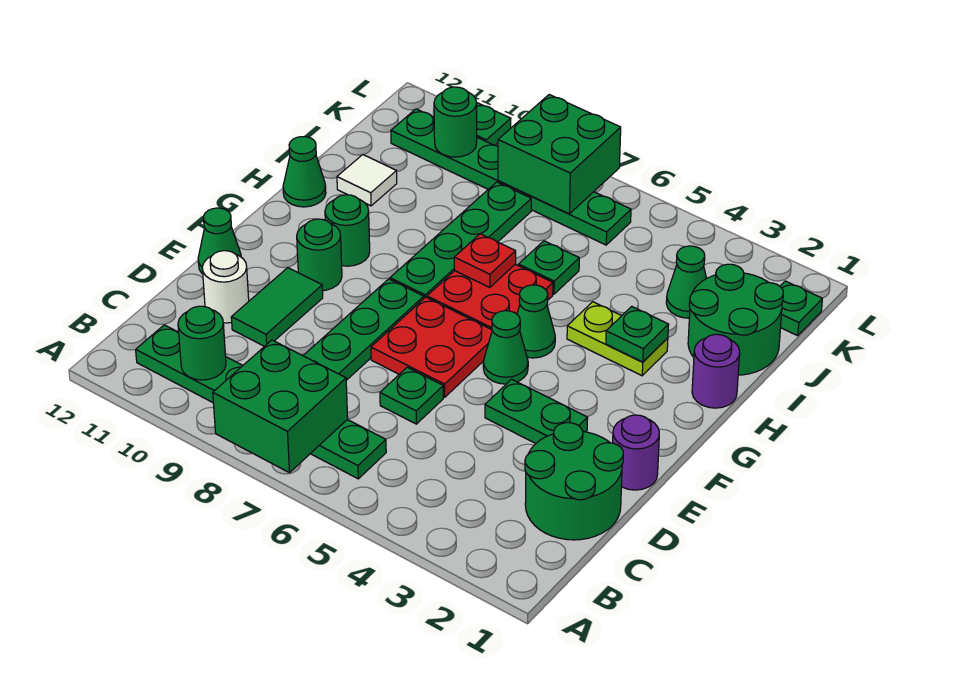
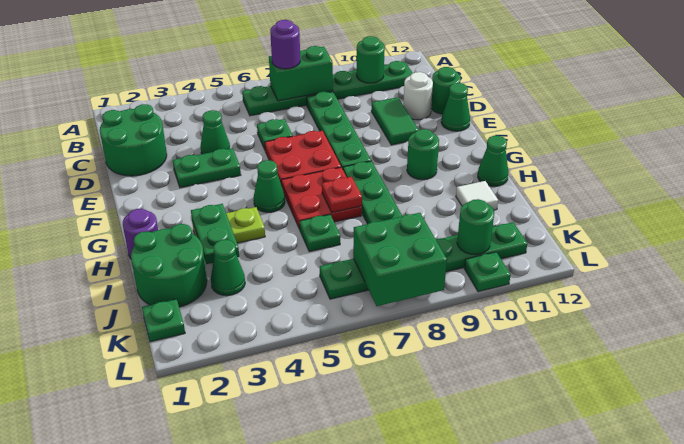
green brick A7:B8 level 2 -> green brick B7:B8 level 2
purple round brick E1 level 1 -> purple round brick B7 level 3
green cone F5 level 1 -> green cone D4 level 1
green round brick F10 level 1 -> green round brick D12 level 1
green plate H3 level 2 -> green plate H3:I3 level 2

